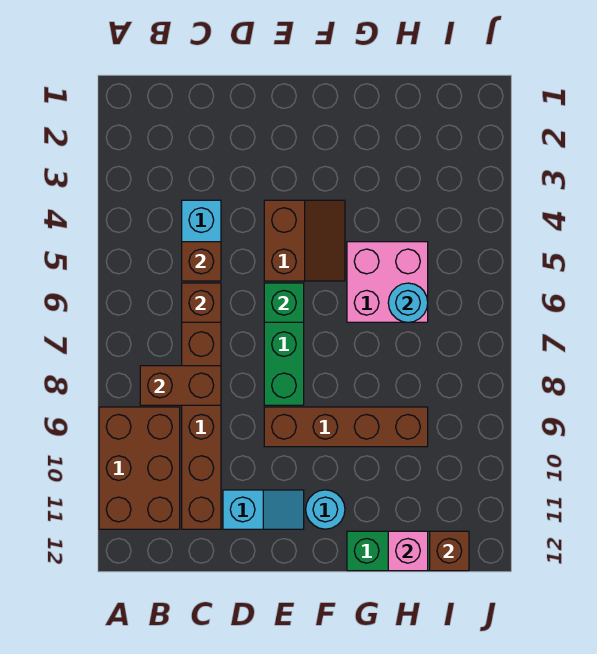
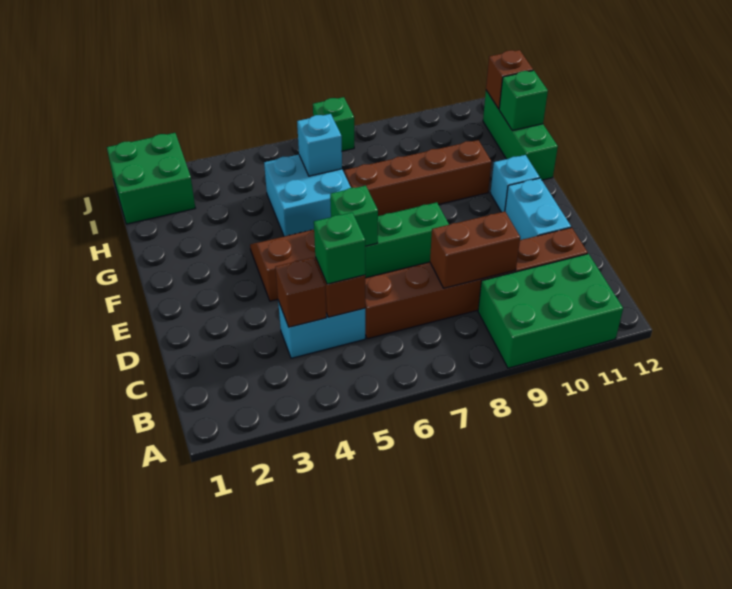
brown brick A9:B11 level 1 -> green brick A9:B11 level 1
brown brick B8:C8 level 2 -> brown brick C8:C9 level 2
none -> green brick C5 level 3
brown brick C6 level 2 -> brown brick C4 level 2
cyan slope D11:E11 level 1 top D -> cyan brick D11:E11 level 1
brown brick E9:H9 level 1 -> brown brick G7:G10 level 1
cyan round brick F11 level 1 -> cyan brick F11 level 1
pink brick G5:H6 level 1 -> cyan brick G5:H6 level 1
cyan round brick H6 level 2 -> cyan brick H6 level 2
pink brick H12 level 2 -> green brick H12 level 2
none -> green brick I1:J2 level 1
none -> green brick J7 level 1

